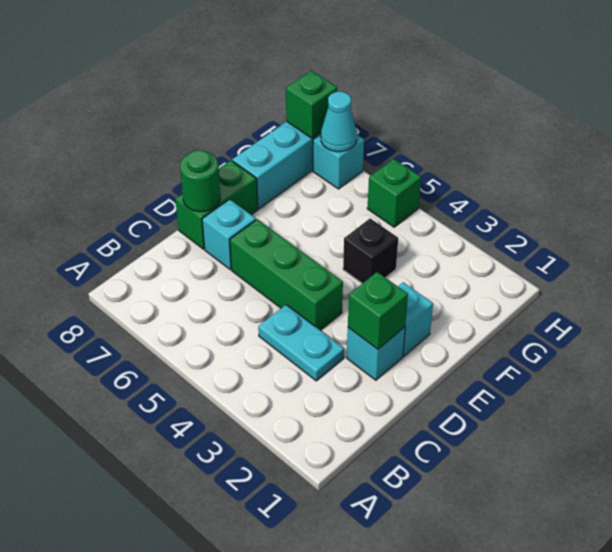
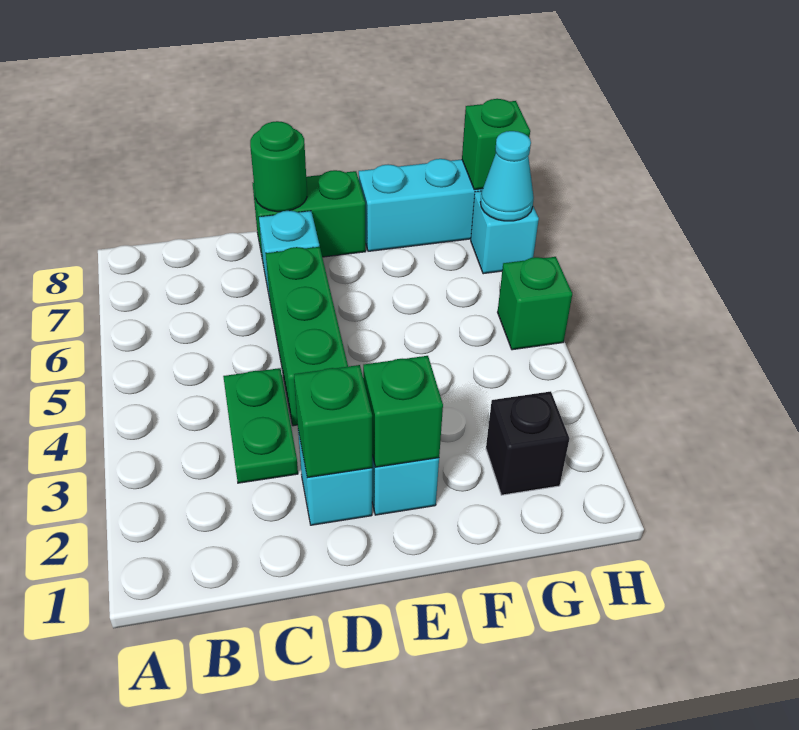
cyan plate C3:C4 level 1 -> green plate C3:C4 level 1
none -> green brick E2 level 2
black brick F4 level 1 -> black brick G2 level 1

